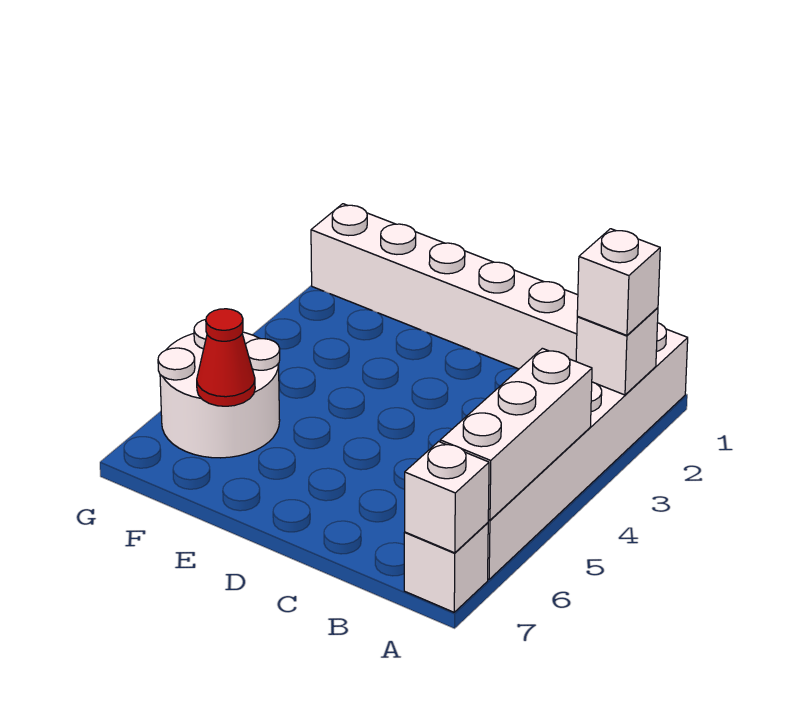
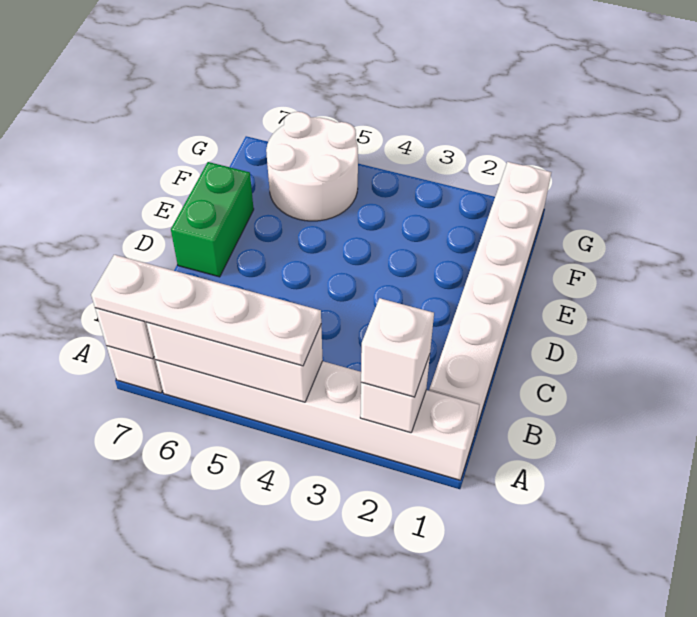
none -> white plate A4:A7 level 3
none -> green brick D7:E7 level 1
red cone F6 level 2 -> none

